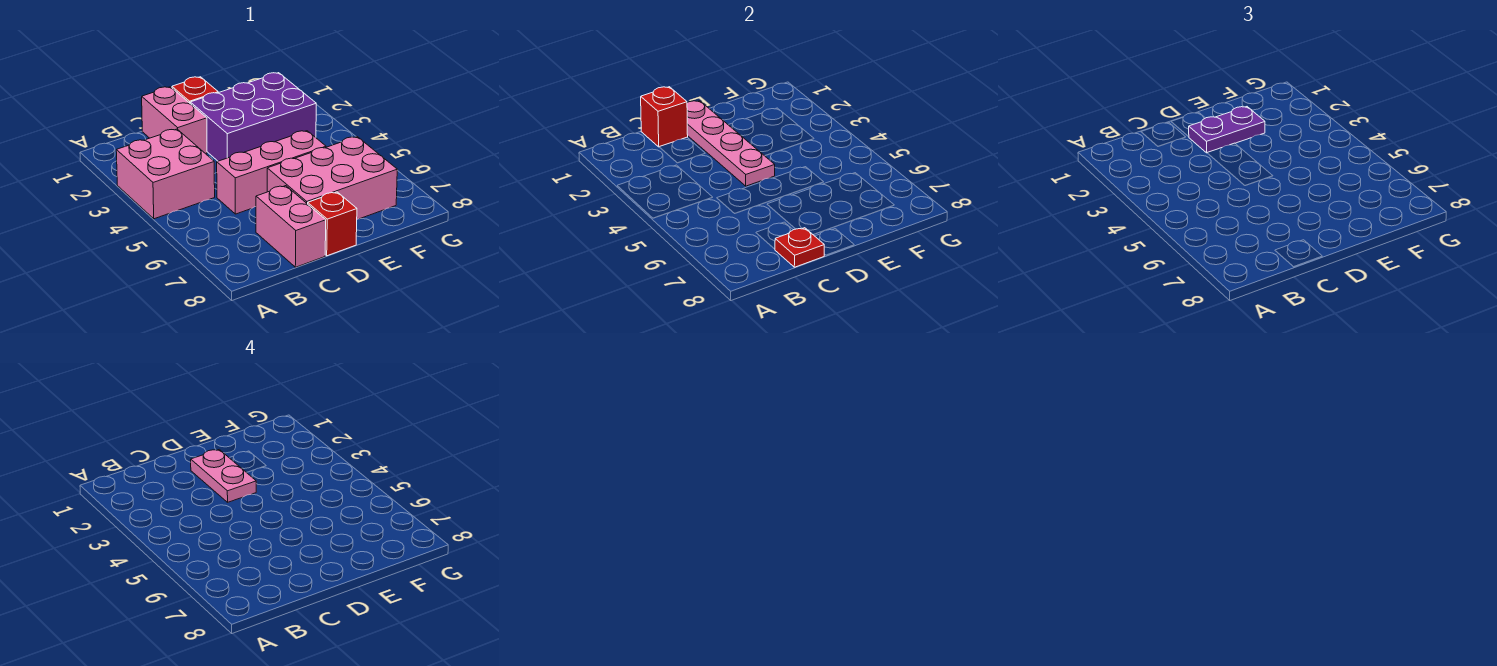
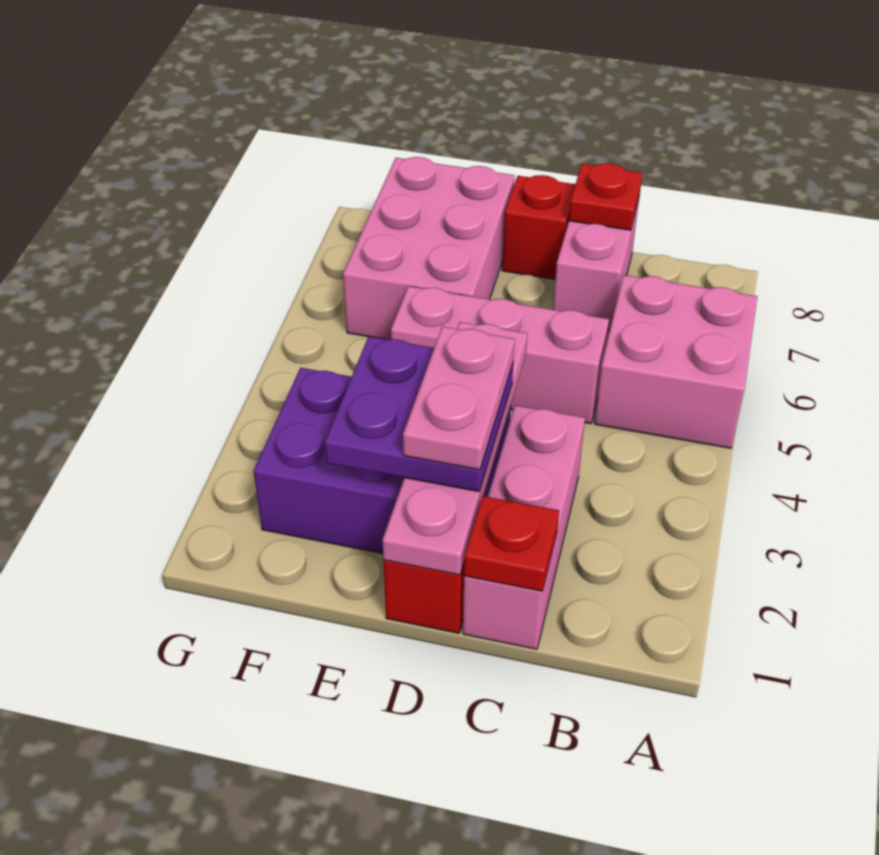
pink brick A3:B4 level 1 -> pink brick A5:B6 level 1
pink brick C1:C2 level 1 -> pink brick C1:C3 level 1
red brick C1 level 2 -> red plate C1 level 2
purple plate D2:E2 level 3 -> purple plate D2:E3 level 3
pink brick D6:F7 level 1 -> pink brick E6:F8 level 1

